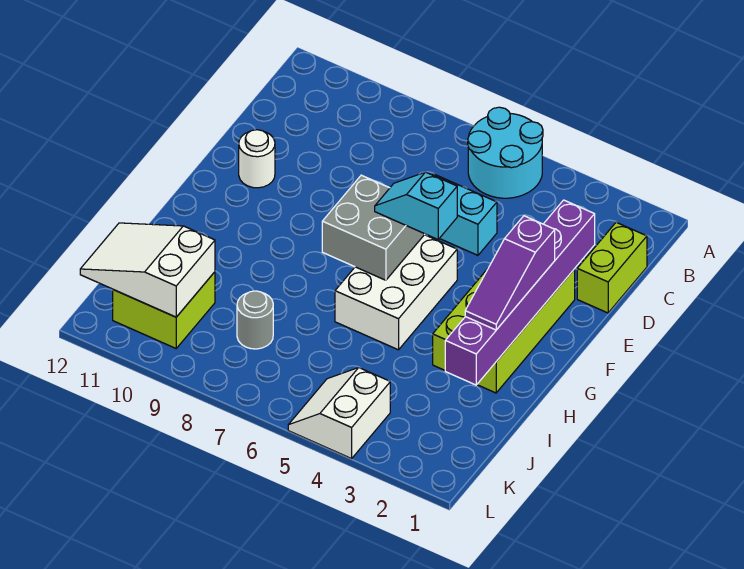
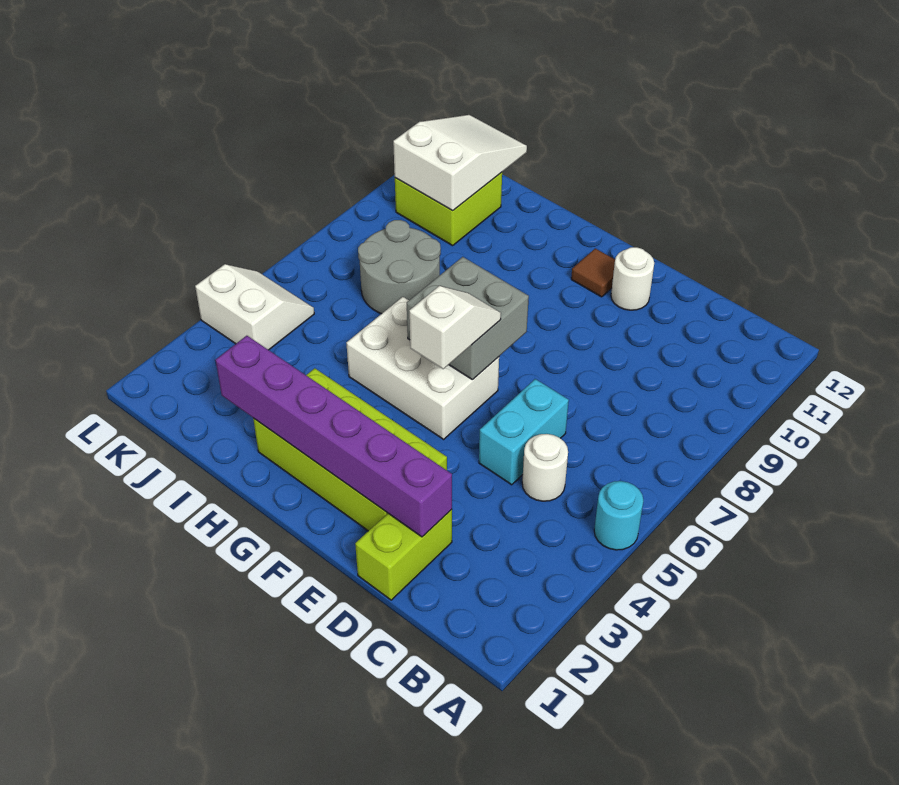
cyan round brick A5:B6 level 1 -> cyan round brick A5 level 1
lime brick C1:D1 level 1 -> lime brick D1:D2 level 1
none -> white round brick C5 level 1
purple slope F2:H2 level 3 top F -> none
cyan slope F5:F6 level 3 top 5 -> white slope F5:F6 level 3 top 5
none -> brown tile F11 level 1
grey round brick J8 level 1 -> grey round brick I7:J8 level 1

